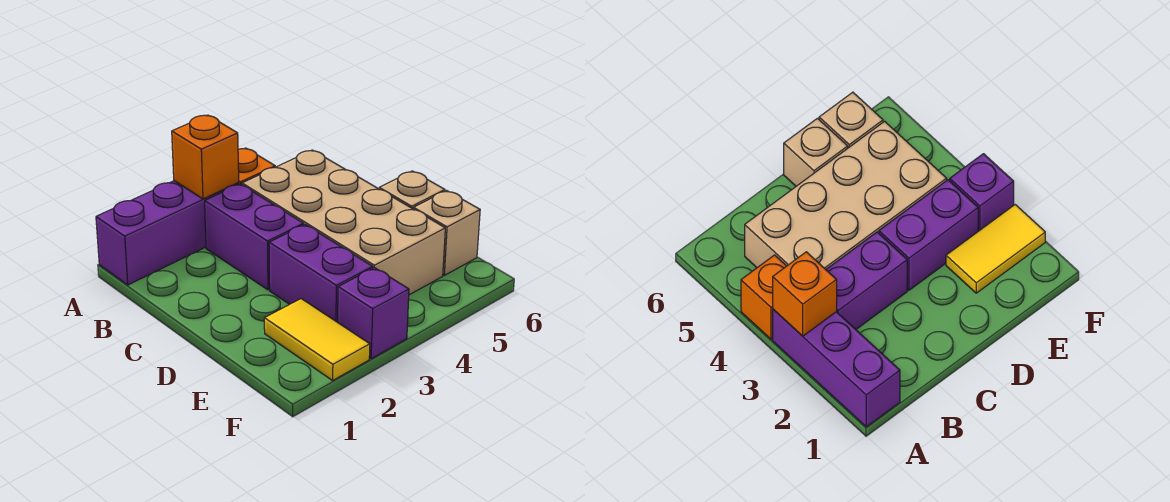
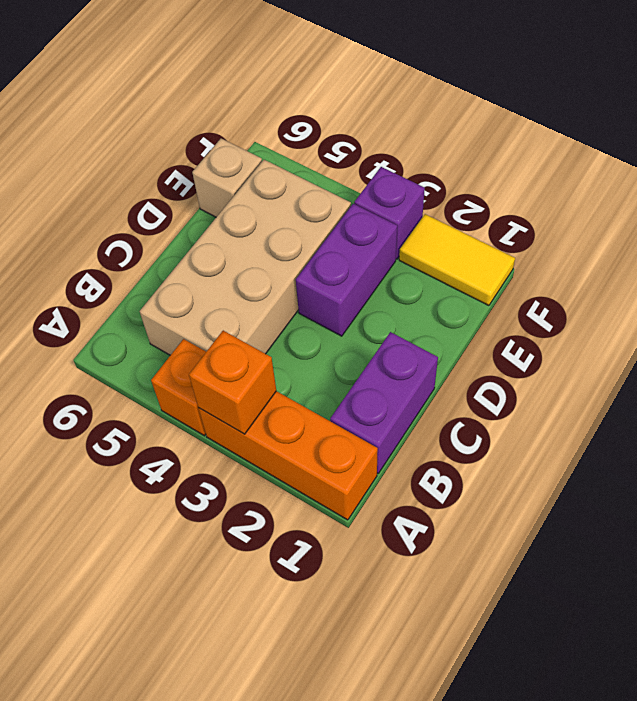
purple brick A1:A3 level 1 -> orange brick A1:A3 level 1
purple brick B3:C3 level 1 -> purple brick B1:C1 level 1
tan brick D6 level 1 -> none
yellow tile E2:F2 level 1 -> yellow tile F1:F2 level 1

